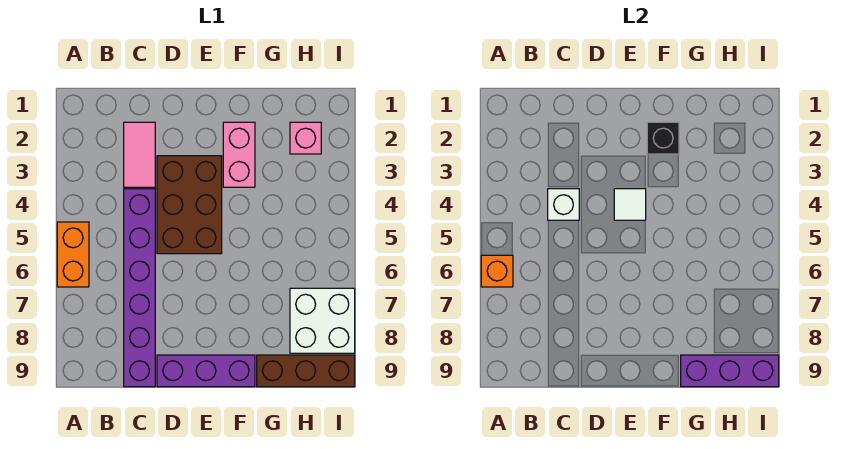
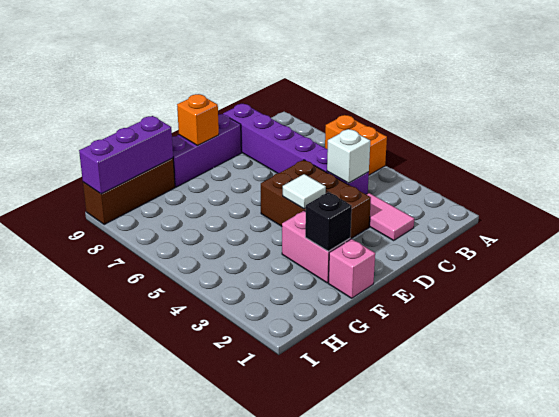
orange brick A6 level 2 -> orange brick E9 level 2
pink brick H2 level 1 -> pink brick F1 level 1
white brick H7:I8 level 1 -> none

